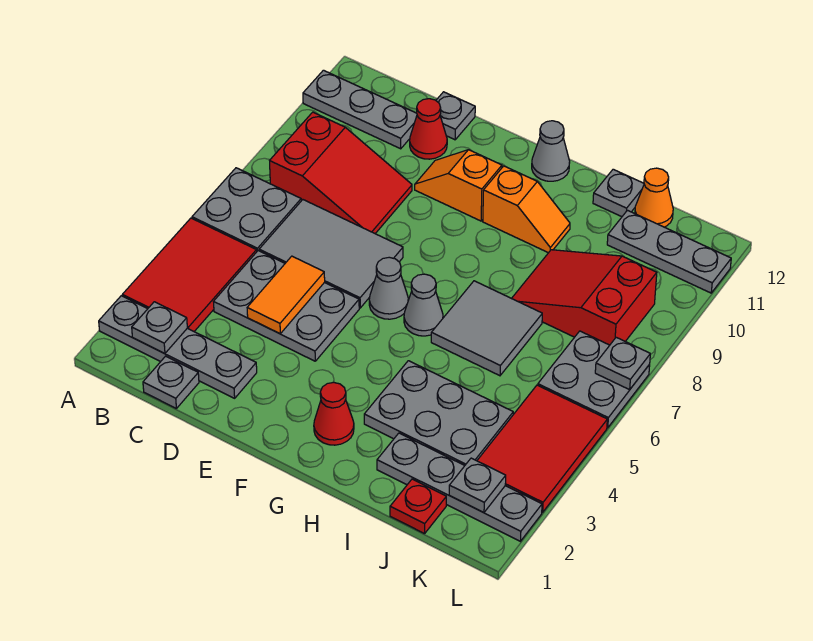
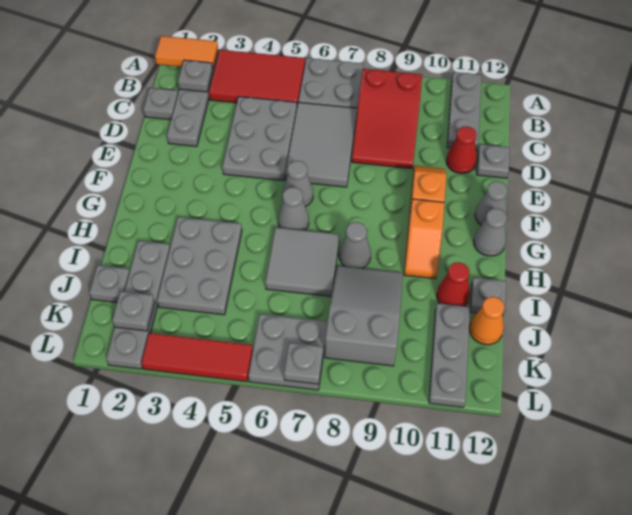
orange tile D4:D5 level 2 -> orange tile A1:A2 level 2
none -> grey cone F12 level 1
red cone G2 level 1 -> red cone I11 level 1
none -> grey cone H8 level 1
red slope I8:K9 level 1 top K -> grey slope I8:K9 level 1 top K
red plate J1 level 1 -> grey plate J1 level 1
red tile K3:L5 level 1 -> red tile L3:L5 level 1

